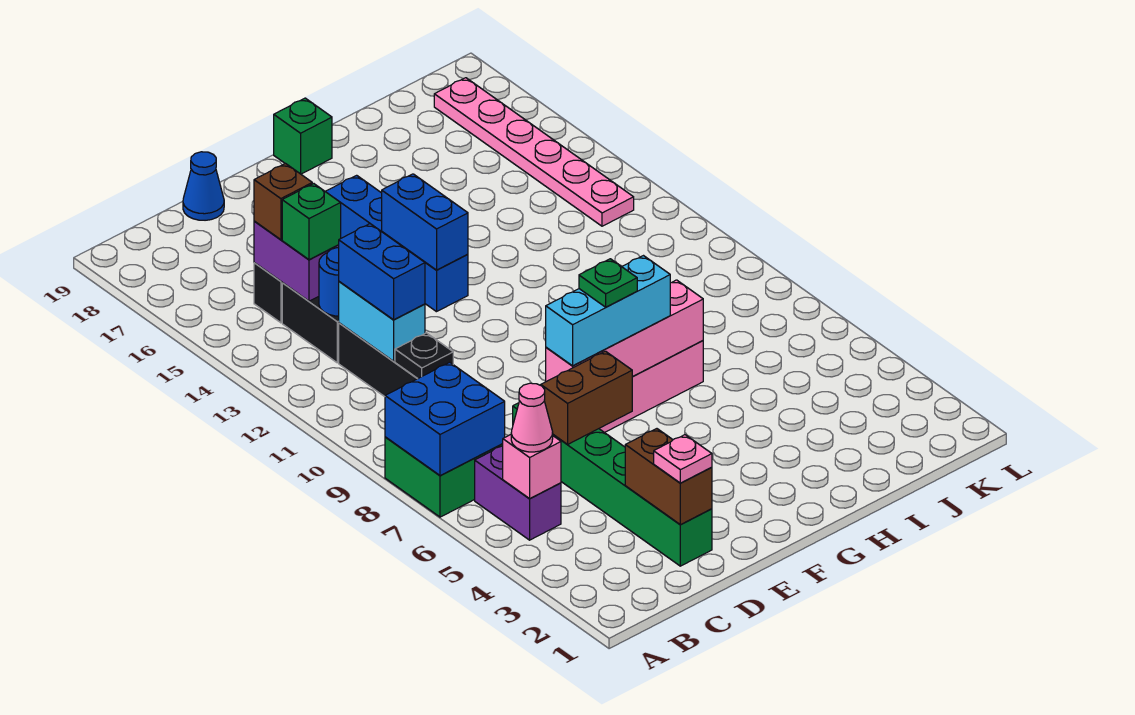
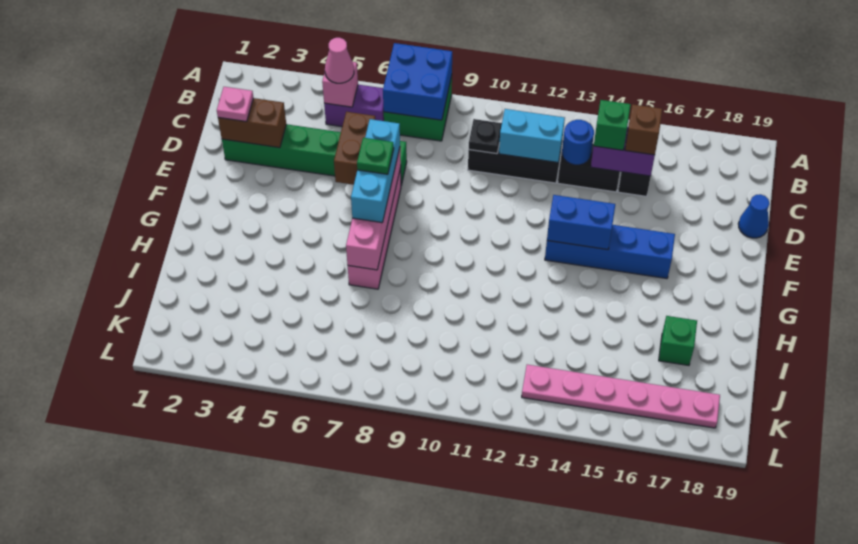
blue brick C11:C12 level 3 -> none
green brick G19 level 1 -> green brick I17 level 1

